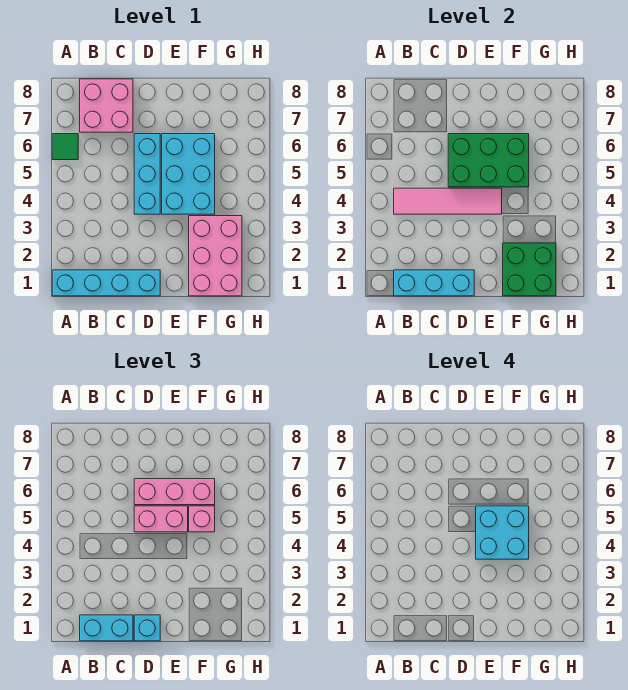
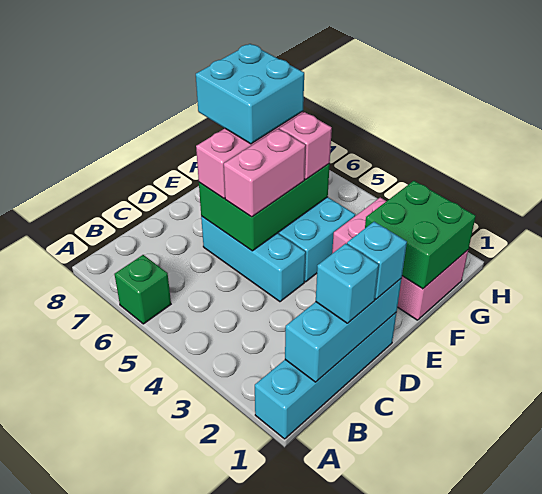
green tile A6 level 1 -> green brick A6 level 1
cyan brick B1:C1 level 3 -> cyan brick C1 level 3
pink tile B4:E4 level 2 -> none
pink brick B7:C8 level 1 -> none
cyan brick E4:F5 level 4 -> cyan brick E6:F7 level 4

